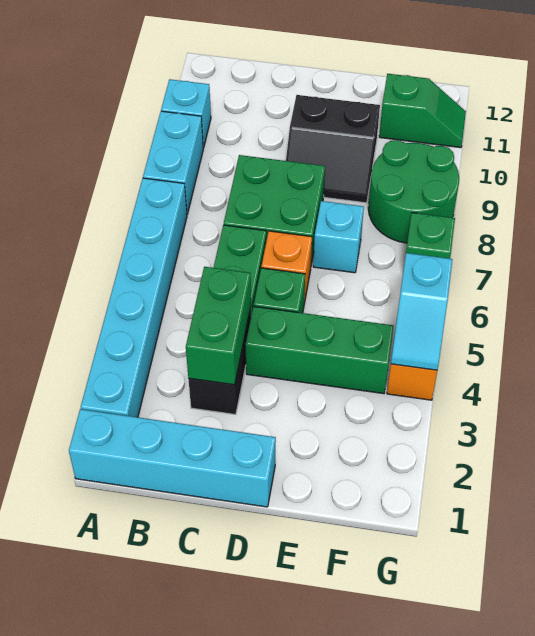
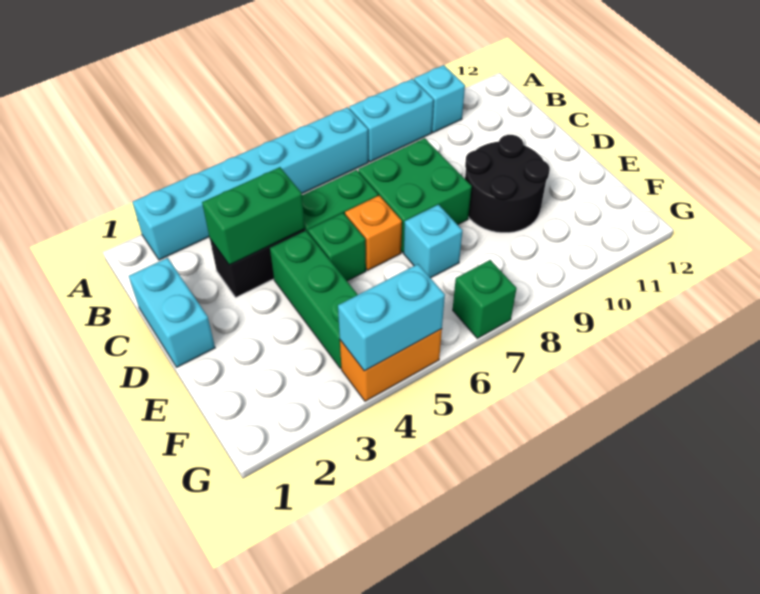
cyan brick A1:D1 level 1 -> cyan brick C1:D1 level 1
black slope D9:E10 level 1 top 10 -> black round brick D9:E10 level 1
green round brick F8:G9 level 1 -> none
green slope F11:G11 level 1 top F -> none
cyan slope G4:G5 level 2 top 5 -> cyan brick G4:G5 level 2

